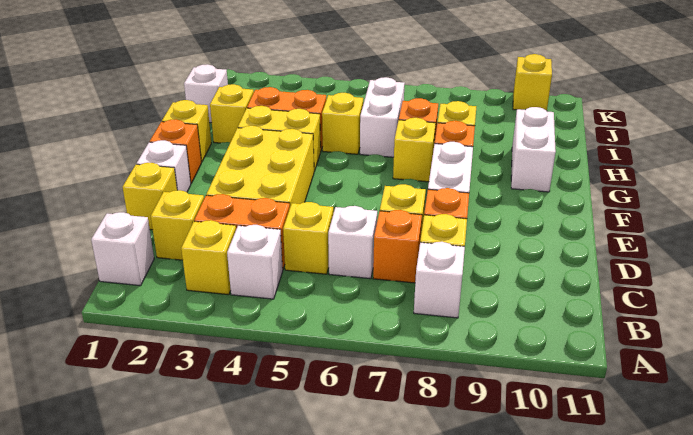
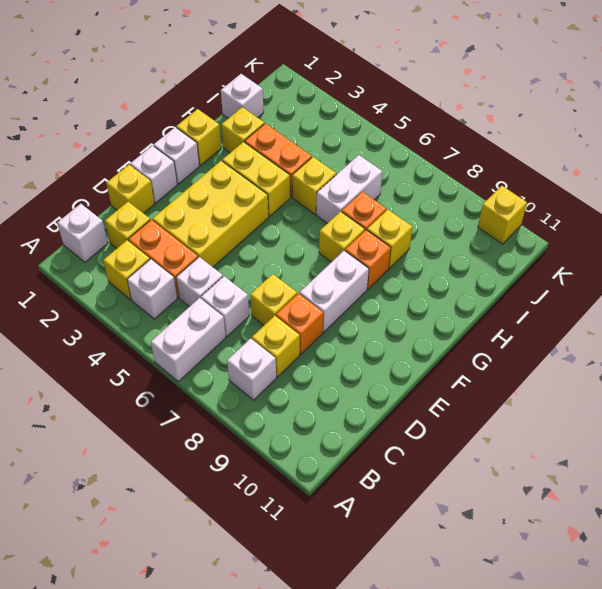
yellow brick C5 level 1 -> white brick C5 level 1
orange brick C7 level 1 -> none
orange brick F1 level 1 -> white brick F1 level 1
white brick G10:H10 level 1 -> white brick A6:B6 level 1

